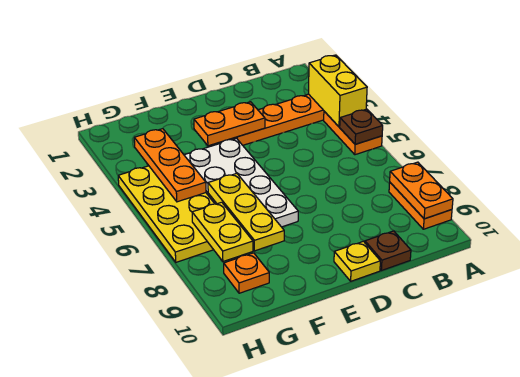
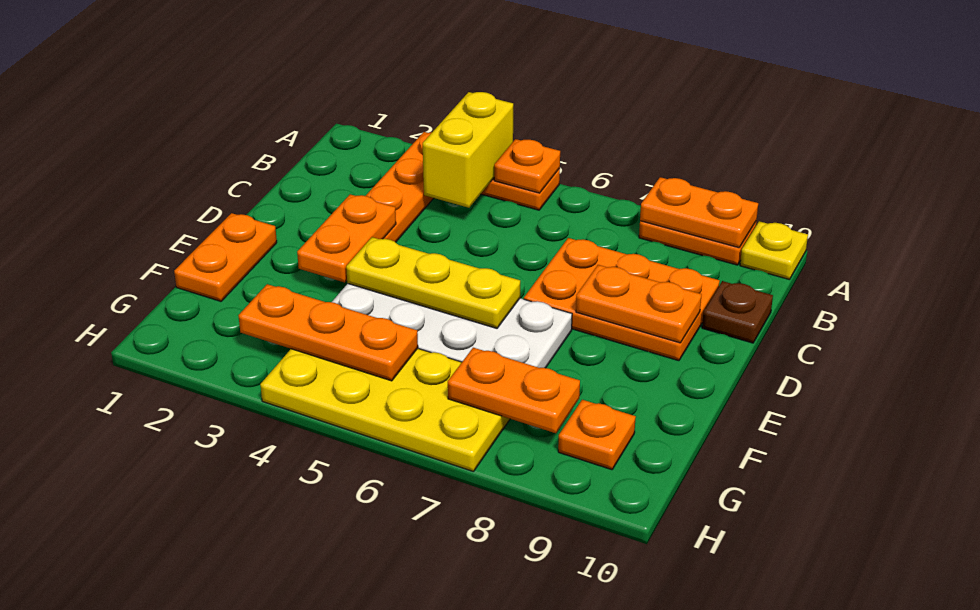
yellow brick A3:A4 level 2 -> yellow brick A4:B4 level 2
brown plate A5 level 2 -> orange plate A5 level 2
none -> orange plate C7:D9 level 1
none -> orange plate D8:D9 level 2
yellow plate D10 level 1 -> yellow plate A10 level 1
none -> orange plate E1:F1 level 1
yellow plate F6:F8 level 2 -> yellow plate E4:E6 level 2
yellow plate G7:G8 level 2 -> orange plate G7:G8 level 2

